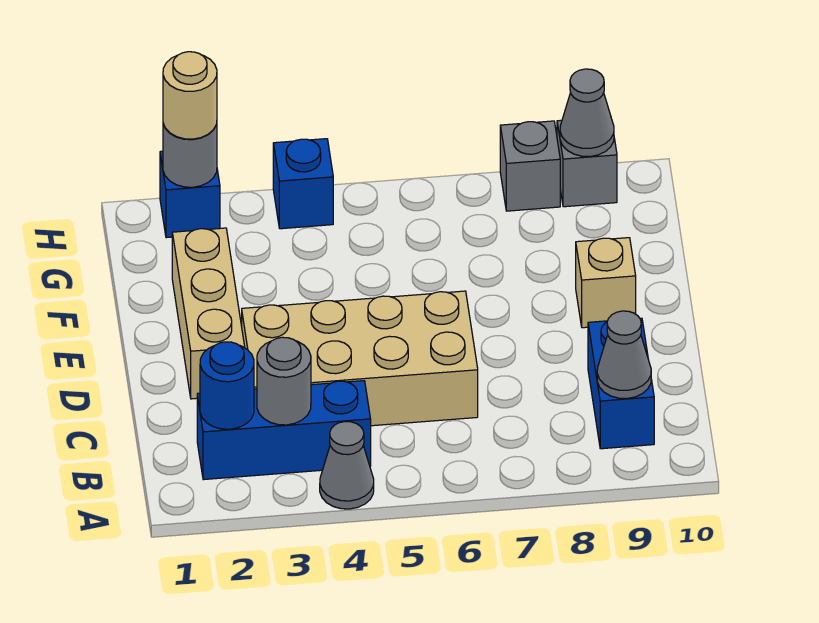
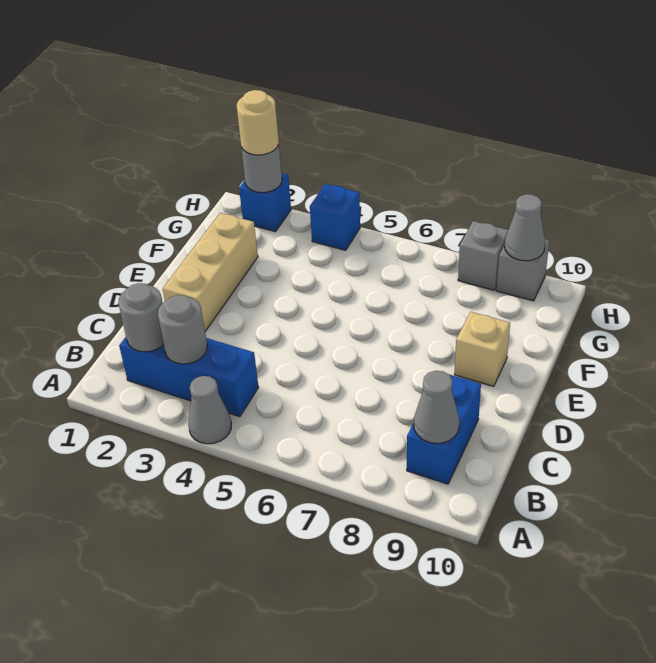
blue round brick B2 level 2 -> grey round brick B2 level 2
tan brick C3:D6 level 1 -> none

